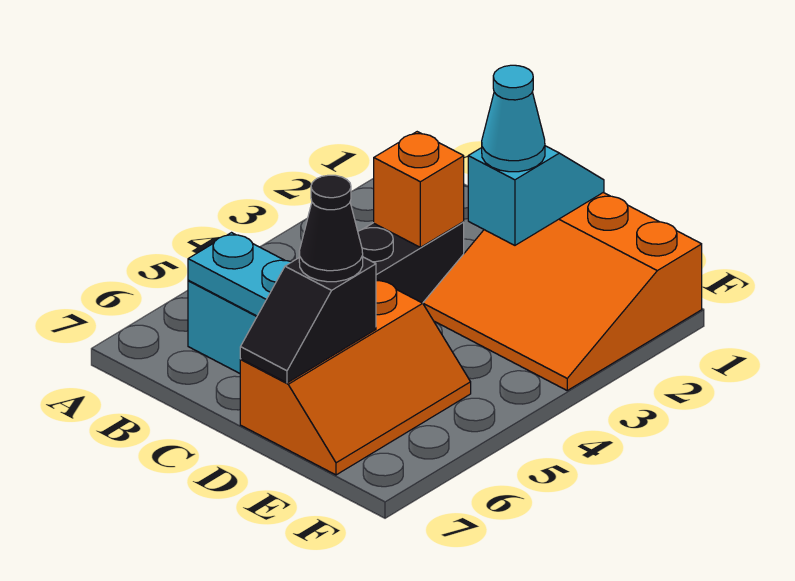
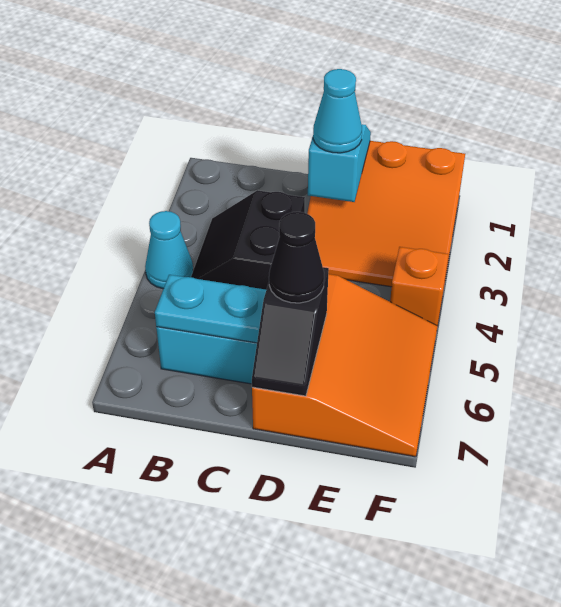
none -> cyan cone A4 level 1
orange brick C3 level 2 -> orange brick F4 level 1
orange slope D5:E7 level 1 top D -> orange slope D5:F7 level 1 top D

